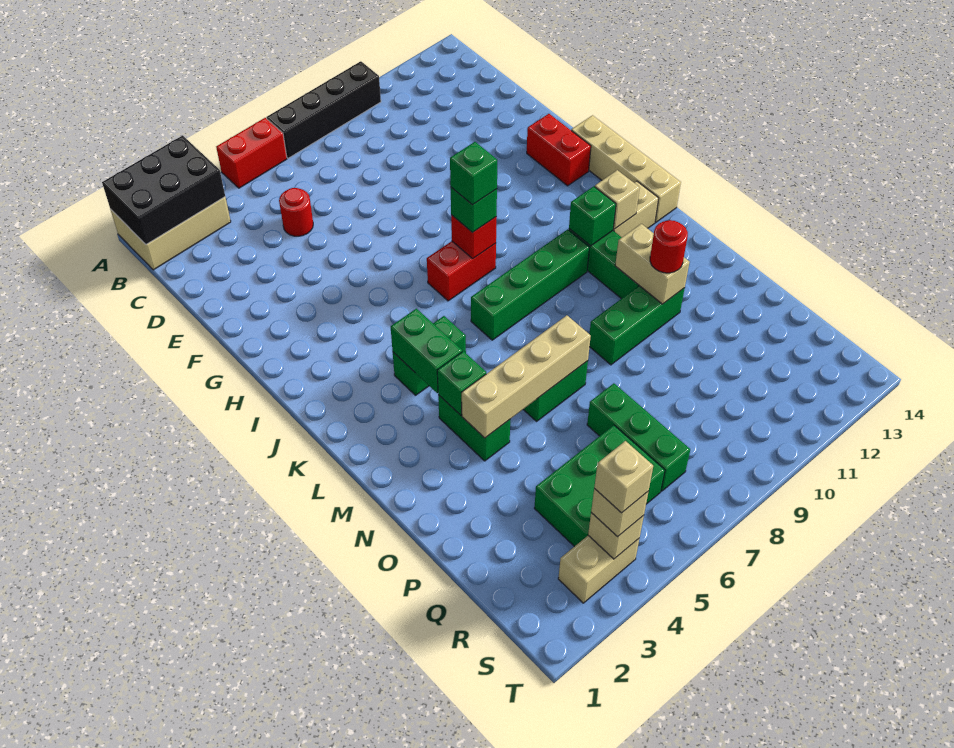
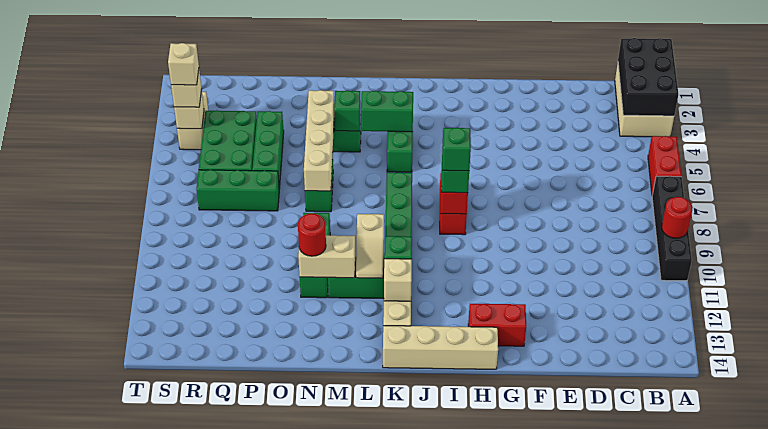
red round brick D5 level 1 -> red round brick A9 level 2
none -> tan slope L10:L11 level 2 top 10
none -> green brick P4:P6 level 1

